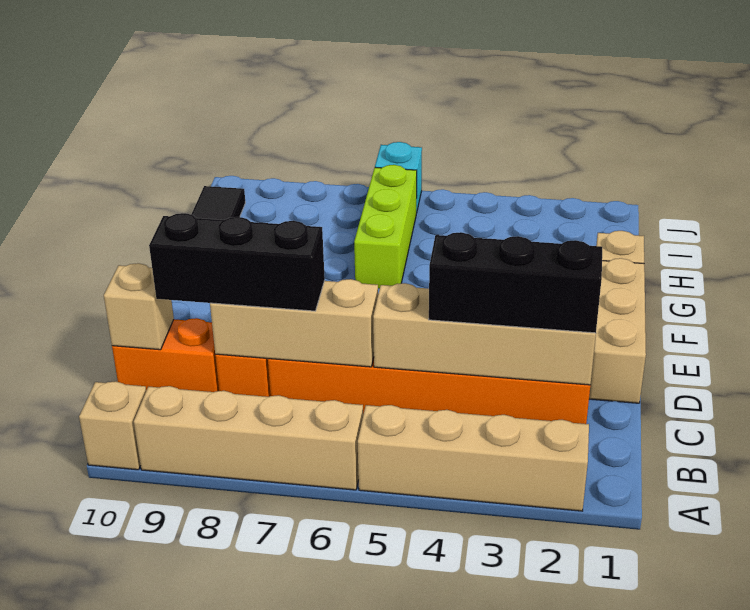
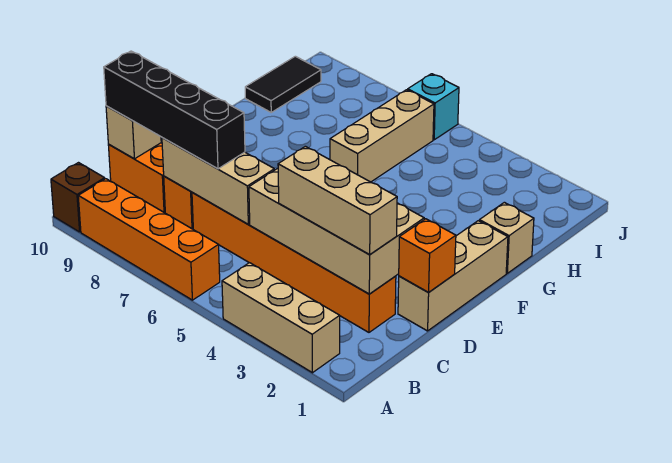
tan brick A2:A5 level 1 -> tan brick A2:A4 level 1
tan brick A6:A9 level 1 -> orange brick A6:A9 level 1
tan brick A10 level 1 -> brown brick A10 level 1
tan brick C2:C5 level 2 -> tan brick C2:D5 level 2
black brick C2:C4 level 3 -> tan brick C2:C4 level 3
black brick C7:C9 level 3 -> black brick C7:C10 level 3
none -> orange brick D1 level 2
lime brick G6:I6 level 1 -> tan brick G6:I6 level 1

